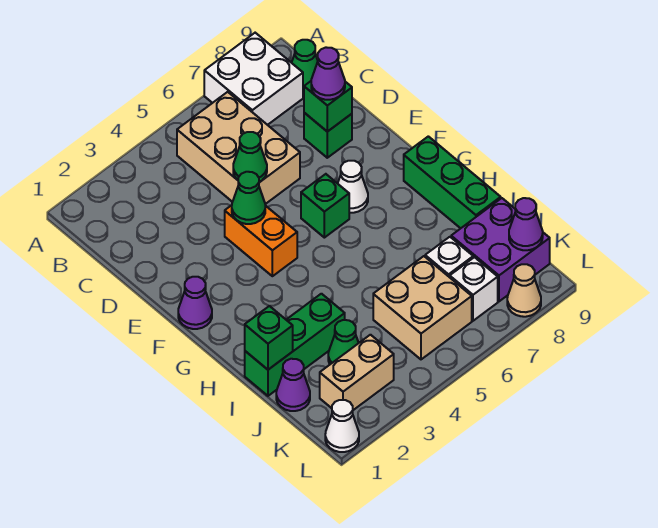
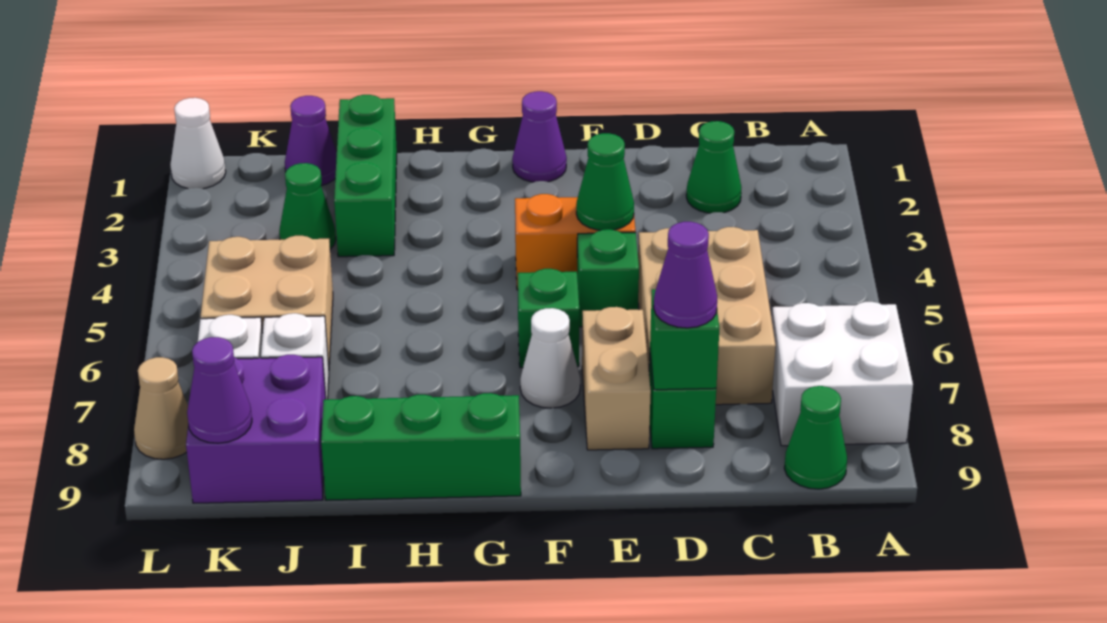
tan brick B5:D6 level 1 -> tan brick C5:D7 level 1
green cone D5 level 2 -> green cone C2 level 1
green brick I1 level 2 -> green brick E5 level 1
tan brick K2:K3 level 1 -> tan brick E7:E8 level 1

